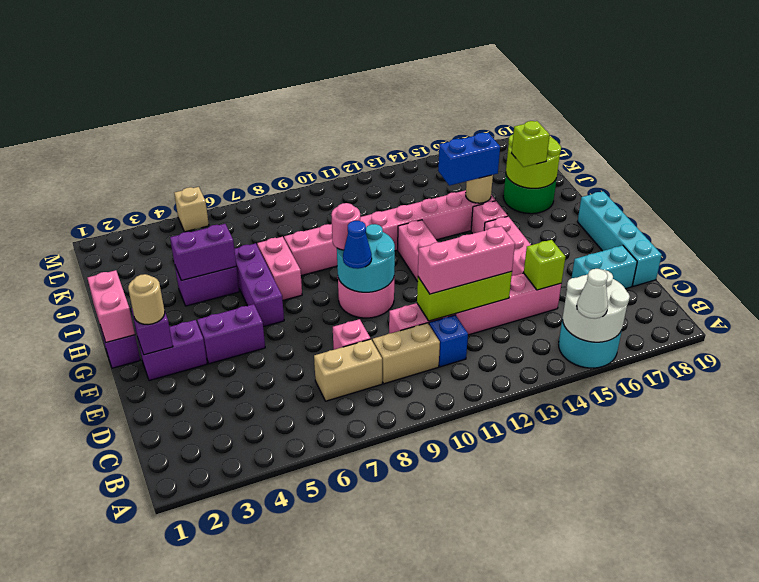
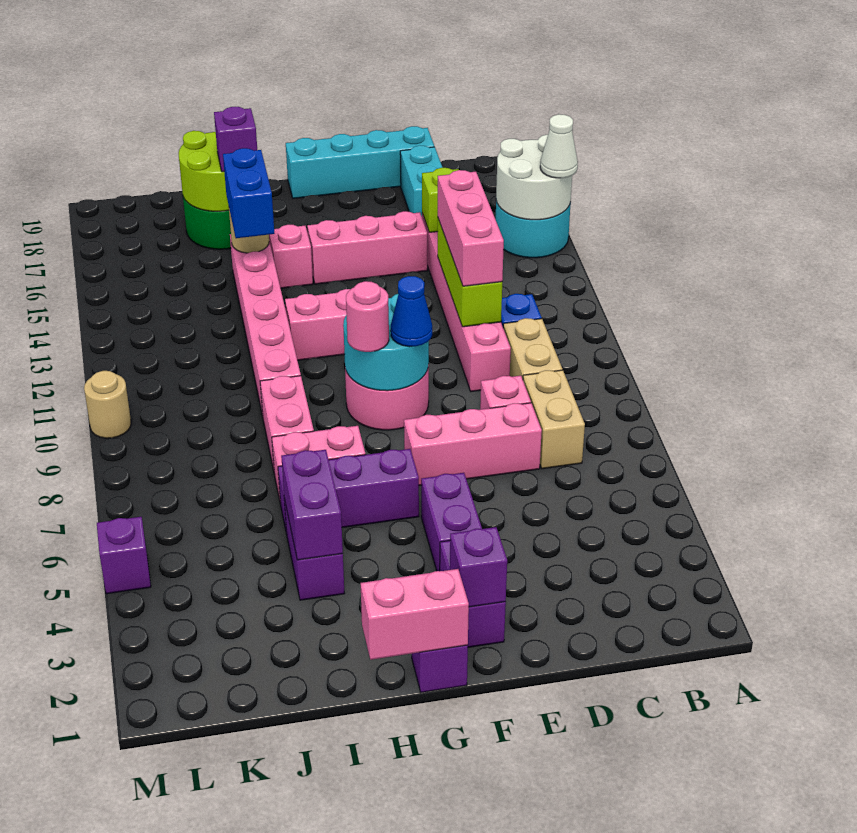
none -> pink brick D7:F7 level 1
tan round brick F2 level 3 -> tan round brick M10 level 1
lime brick I17 level 3 -> purple brick I17 level 3
tan brick M5 level 1 -> purple brick M5 level 1

